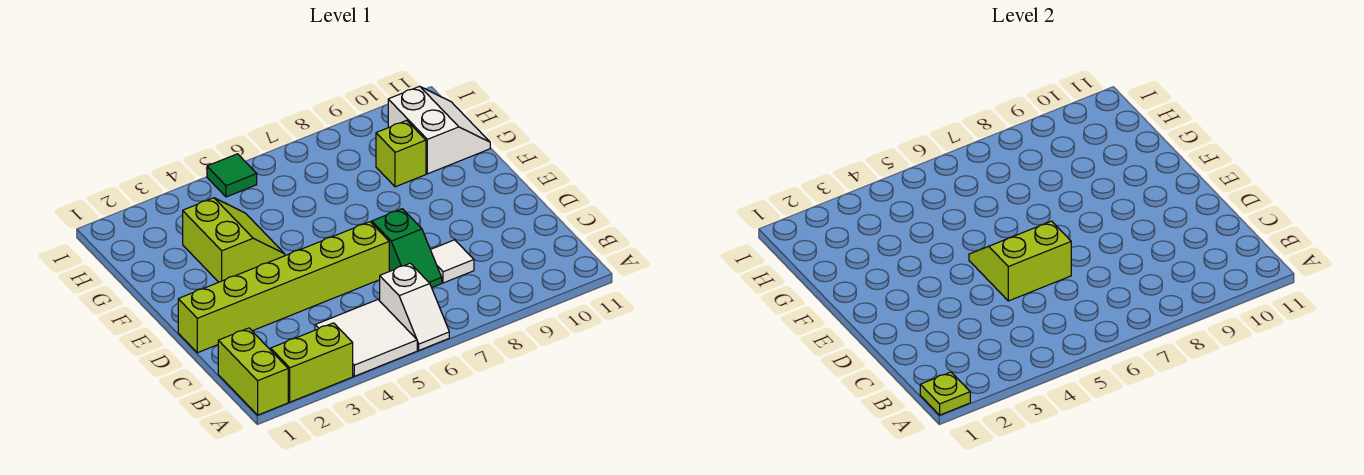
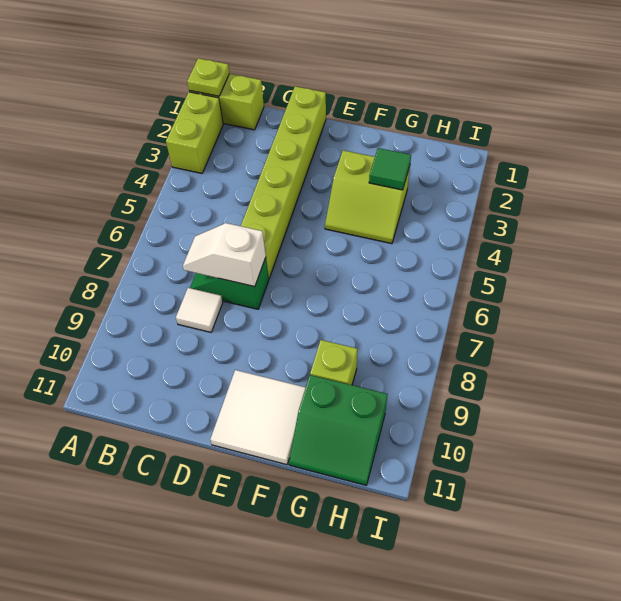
white tile A4:B5 level 1 -> white tile E10:F11 level 1
white slope A6:B6 level 1 top B -> white slope C7:D7 level 2 top D
lime slope D5:E6 level 2 top D -> none
white slope G10:H11 level 1 top 10 -> green slope G10:H11 level 1 top 10
green tile I5 level 1 -> green tile G3 level 2

